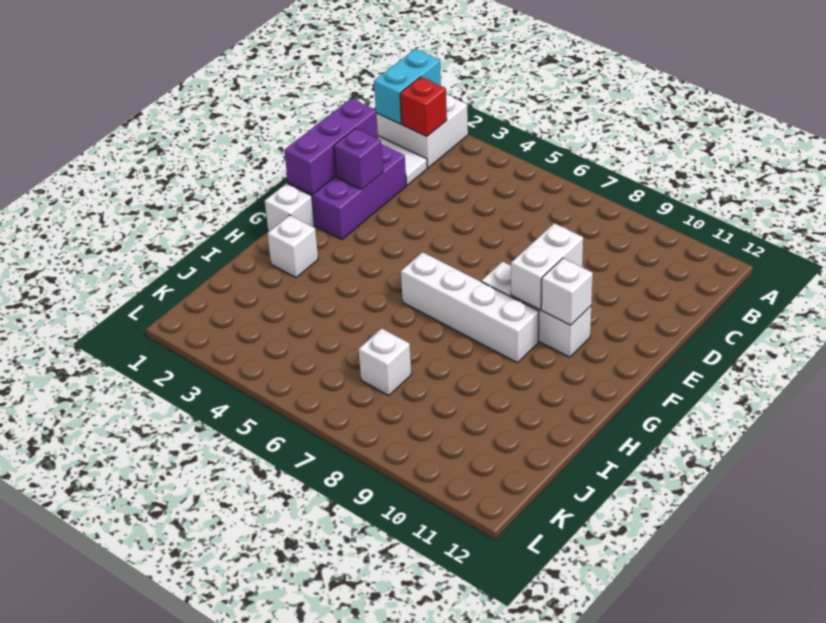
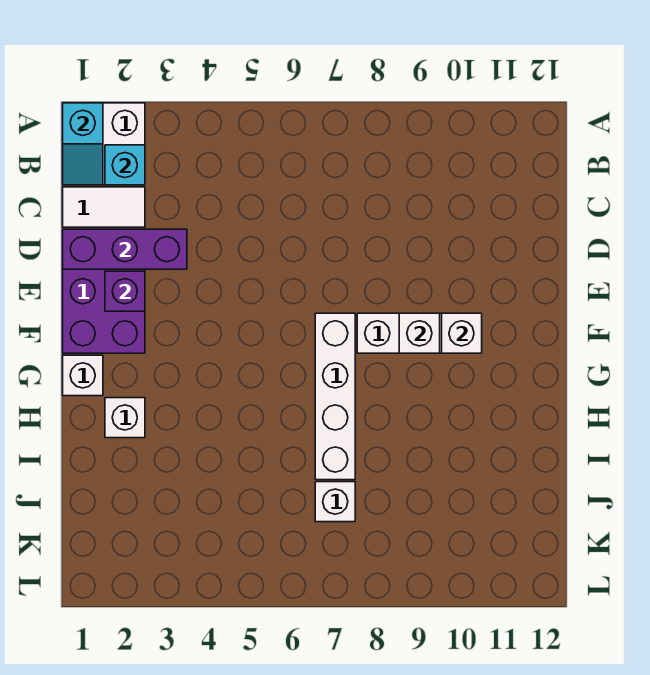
cyan brick A1:B1 level 2 -> cyan slope A1:B1 level 2 top A
red brick B2 level 2 -> cyan brick B2 level 2
purple brick D1:F1 level 2 -> purple brick D1:D3 level 2
white brick E9:F9 level 2 -> white brick F9 level 2
white brick G6:G9 level 1 -> white brick F7:I7 level 1

